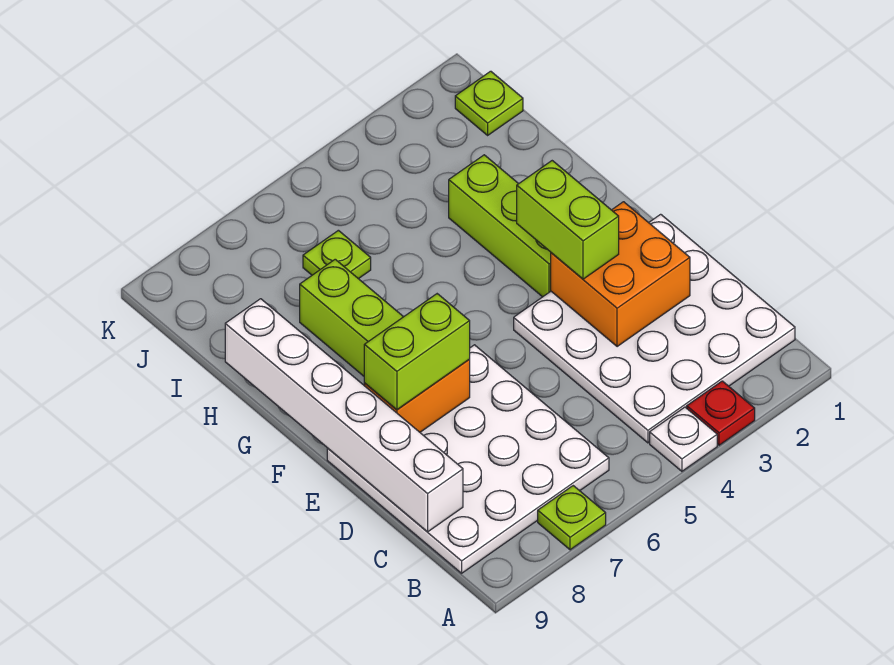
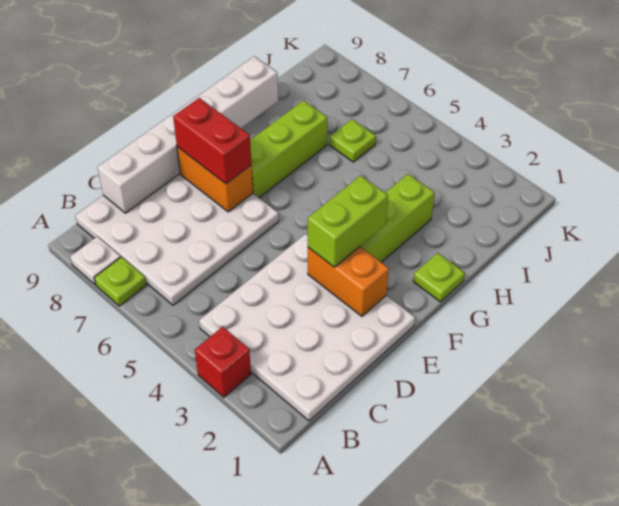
red plate A3 level 1 -> red brick A3 level 1
white plate A4 level 1 -> white plate A8 level 1
orange brick D2:E3 level 2 -> orange brick E2:E3 level 2
lime brick E7:E8 level 3 -> red brick E7:E8 level 3
lime plate J1 level 1 -> lime plate G1 level 1

